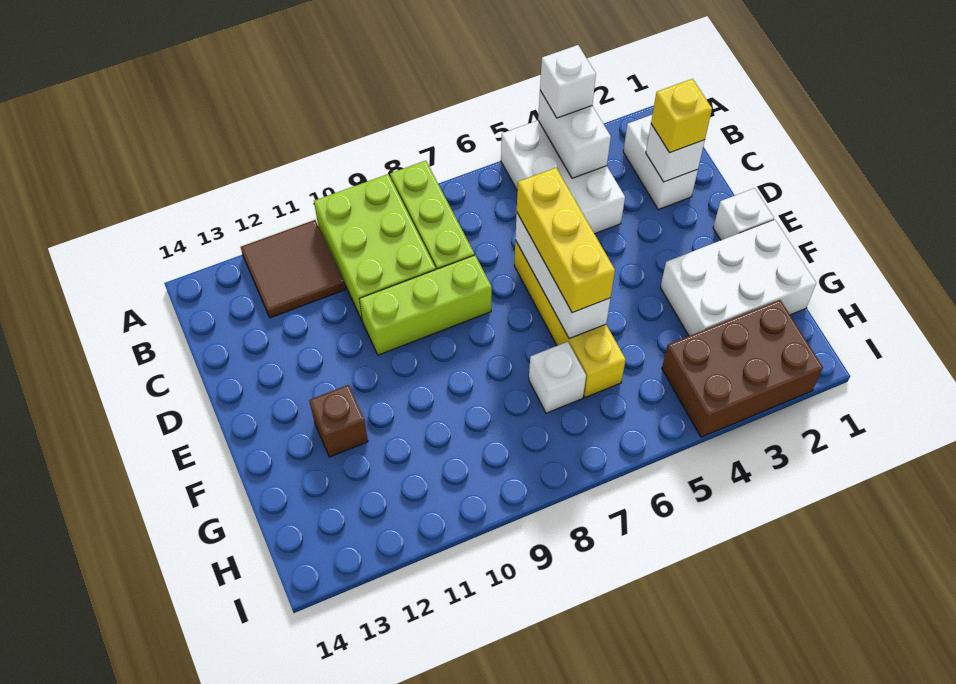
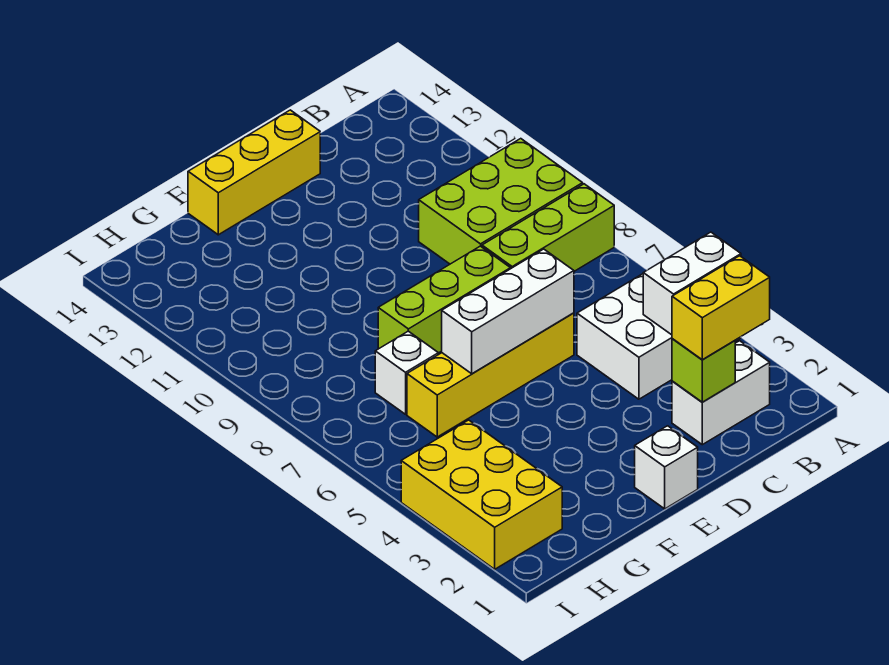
white brick A4 level 3 -> none
brown tile A11:B12 level 1 -> none
white brick C2 level 2 -> lime brick C2 level 2
yellow brick C2 level 3 -> yellow brick B2:C2 level 3
yellow brick D6:F6 level 3 -> yellow brick D14:F14 level 1
lime brick D8:D10 level 1 -> lime brick D8:F8 level 1
white brick F1:G3 level 1 -> none
brown brick F12 level 1 -> none
brown brick H2:I4 level 1 -> yellow brick H2:I4 level 1

